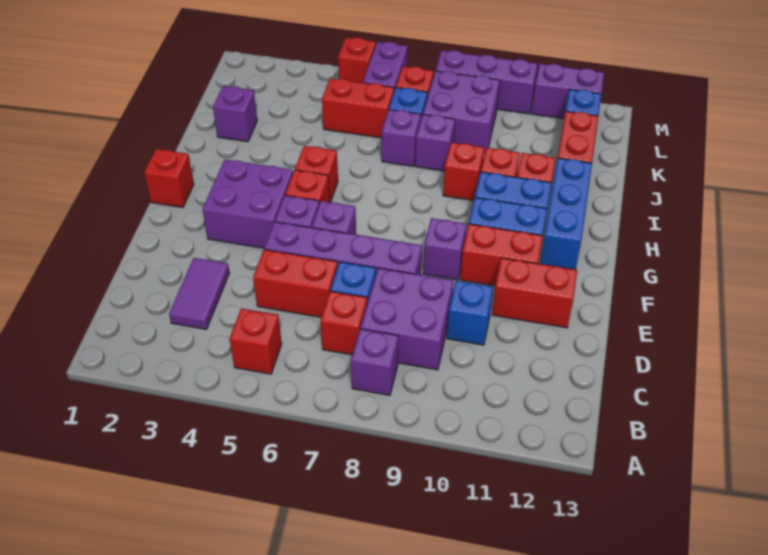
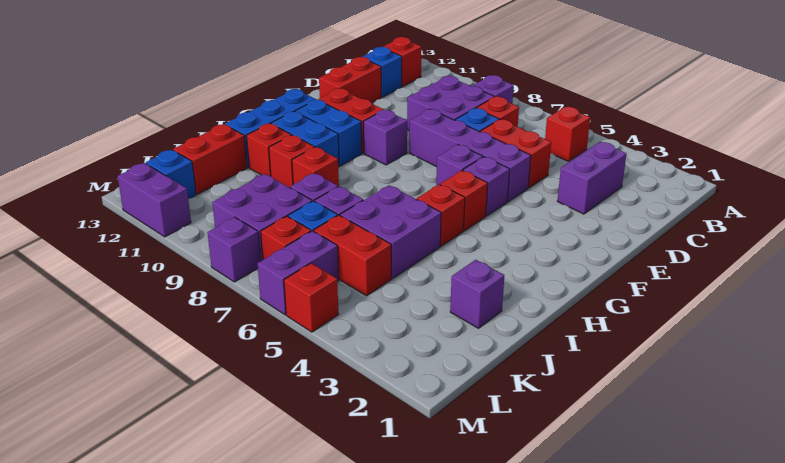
purple tile C3:D3 level 1 -> purple brick C3:D3 level 1
blue brick D10 level 1 -> blue brick C12 level 1
red brick E11:E12 level 1 -> red brick D12:E12 level 1
purple brick F3:G4 level 1 -> purple brick I5:J6 level 1
red brick G1 level 1 -> red brick B12 level 1
purple brick M8:M10 level 1 -> purple brick M8 level 1

